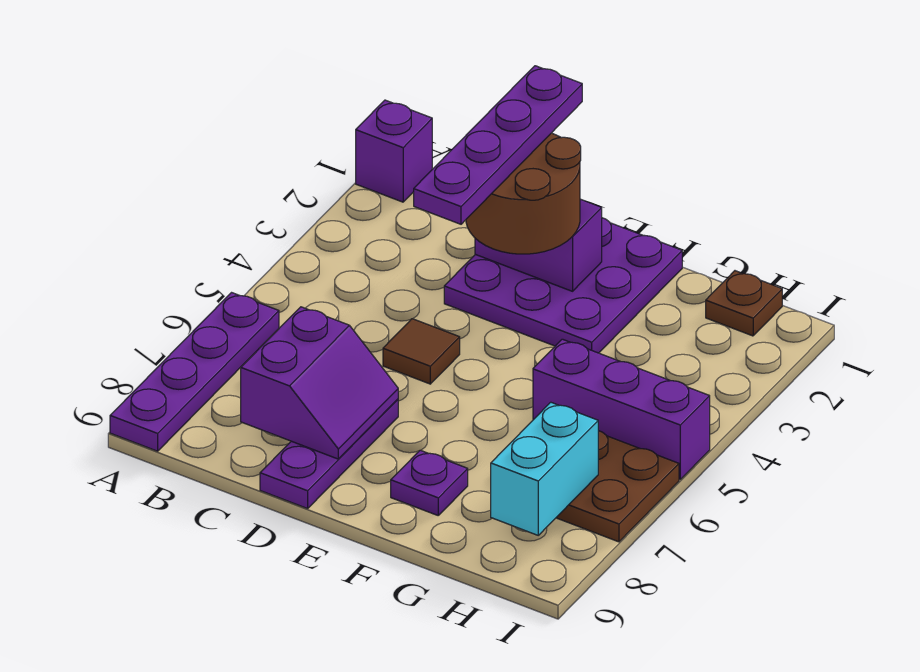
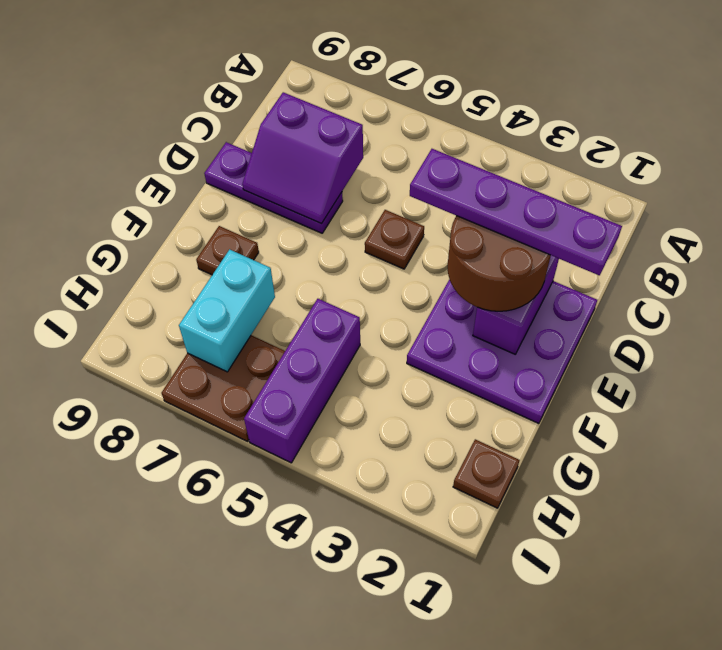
purple brick A1 level 1 -> none
purple plate A6:A9 level 1 -> none
brown tile D5 level 1 -> brown plate D5 level 1
purple plate F8 level 1 -> brown plate F8 level 1
cyan brick H7:H8 level 2 -> cyan brick G7:H7 level 2

